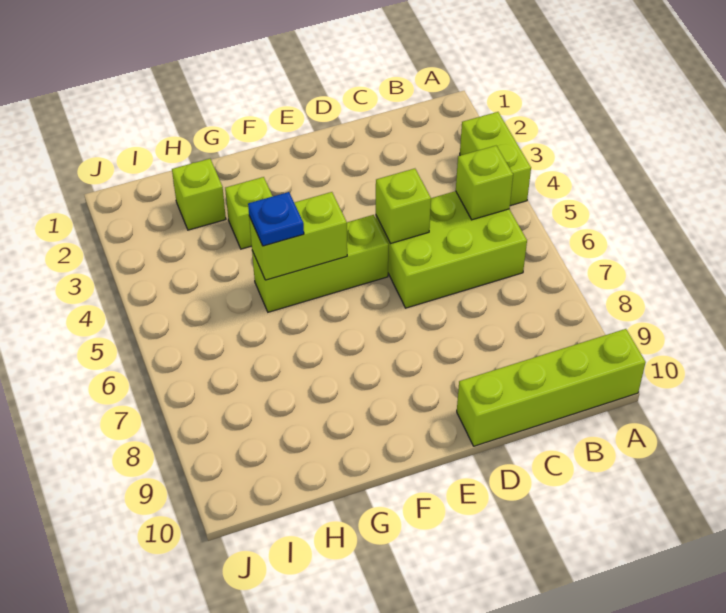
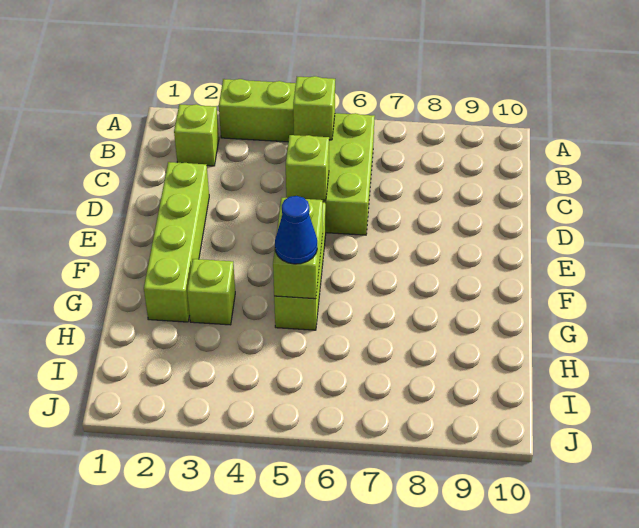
lime brick A10:D10 level 1 -> lime brick D2:G2 level 1
blue plate G5 level 3 -> blue cone G5 level 3
lime brick H2 level 1 -> lime brick B2 level 1

